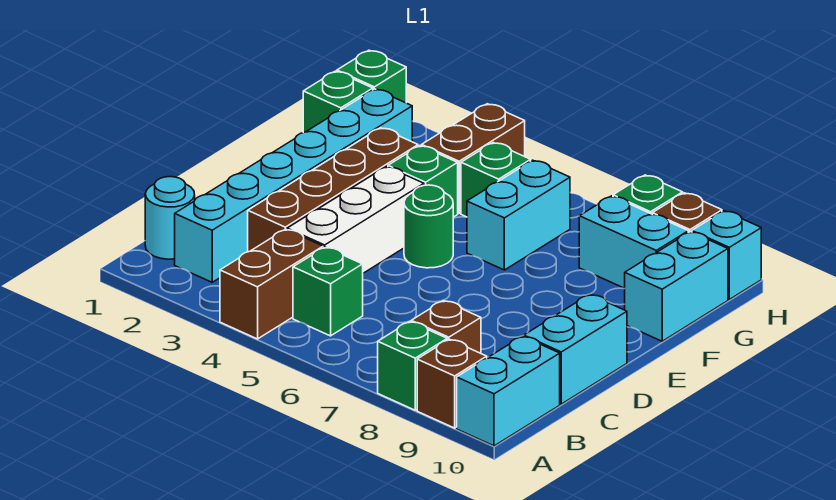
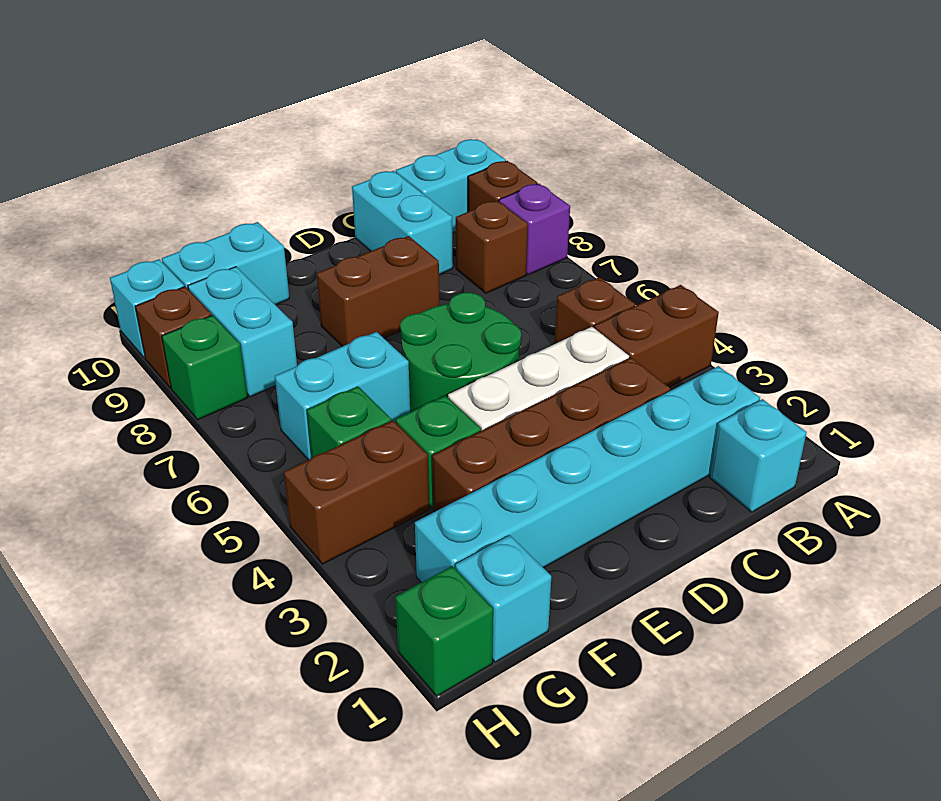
green brick A8 level 1 -> purple brick A8 level 1
cyan round brick B1 level 1 -> cyan brick B1 level 1
green brick B5 level 1 -> brown brick B5 level 1
cyan brick C10:D10 level 1 -> cyan brick C9:C10 level 1
none -> brown brick D8:E8 level 1
green round brick E5 level 1 -> green round brick D5:E6 level 1
green brick G1 level 1 -> cyan brick G1 level 1

